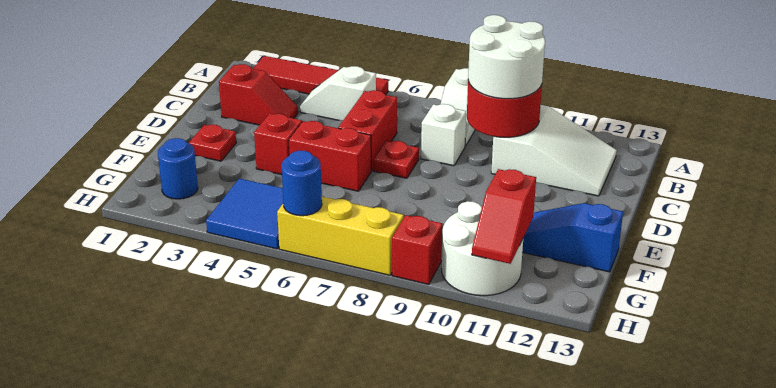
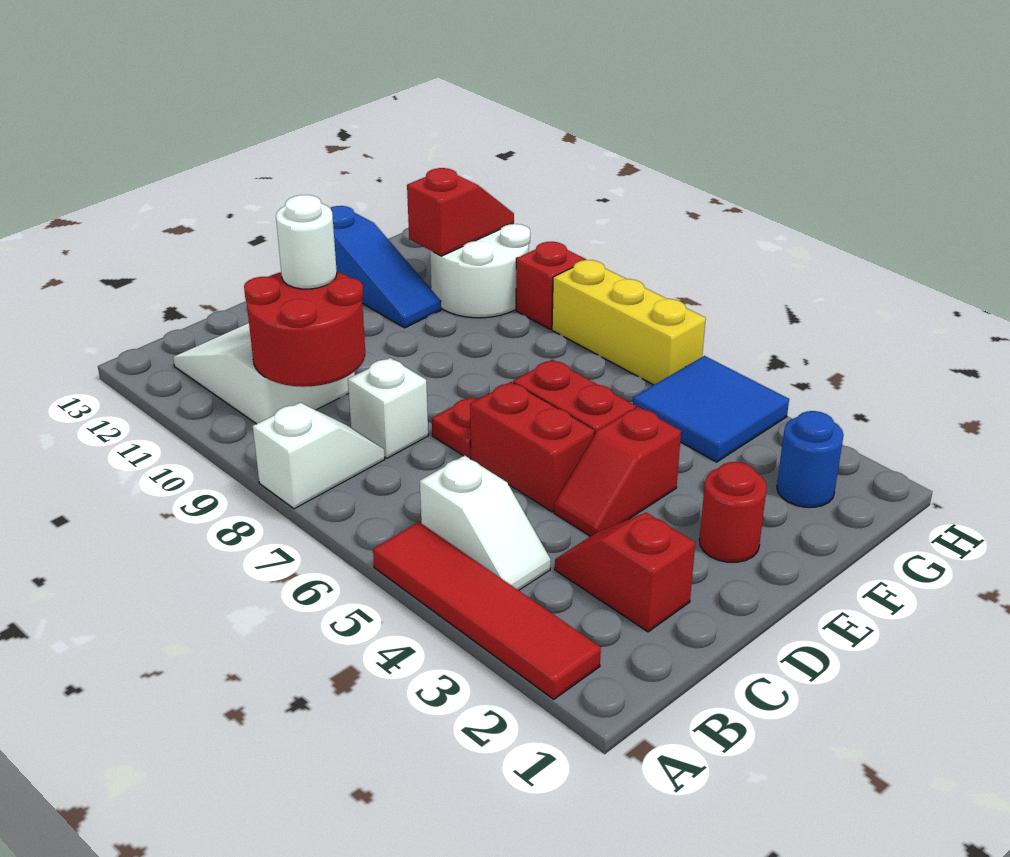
white round brick B9:C10 level 3 -> white round brick C10 level 3
red brick C6:D6 level 1 -> red brick D5:D6 level 1
red plate E2 level 1 -> red round brick E2 level 1
blue round brick H6 level 2 -> none

